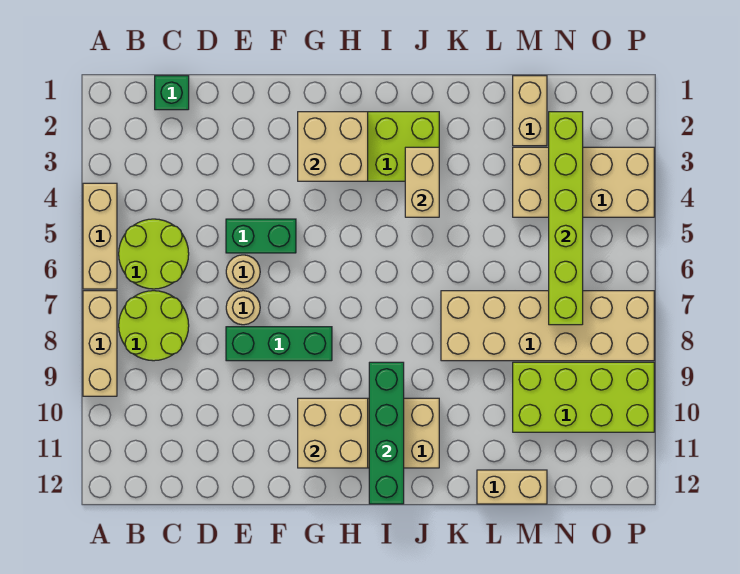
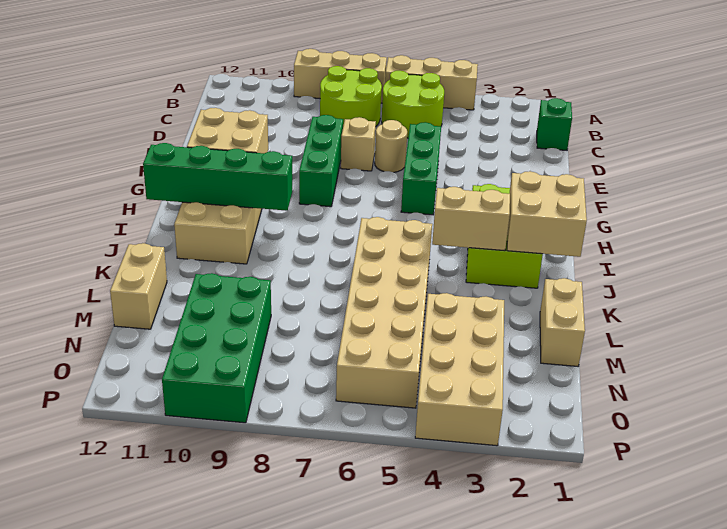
green brick E5:F5 level 1 -> green brick E5:G5 level 1
tan round brick E7 level 1 -> tan brick E7 level 1
tan brick G2:H3 level 2 -> tan brick I1:J2 level 2
tan brick K7:P8 level 1 -> tan brick J5:O6 level 1
tan brick M1:M2 level 1 -> tan brick L1:M1 level 1
lime brick M9:P10 level 1 -> green brick M9:P10 level 1
lime brick N2:N7 level 2 -> none

